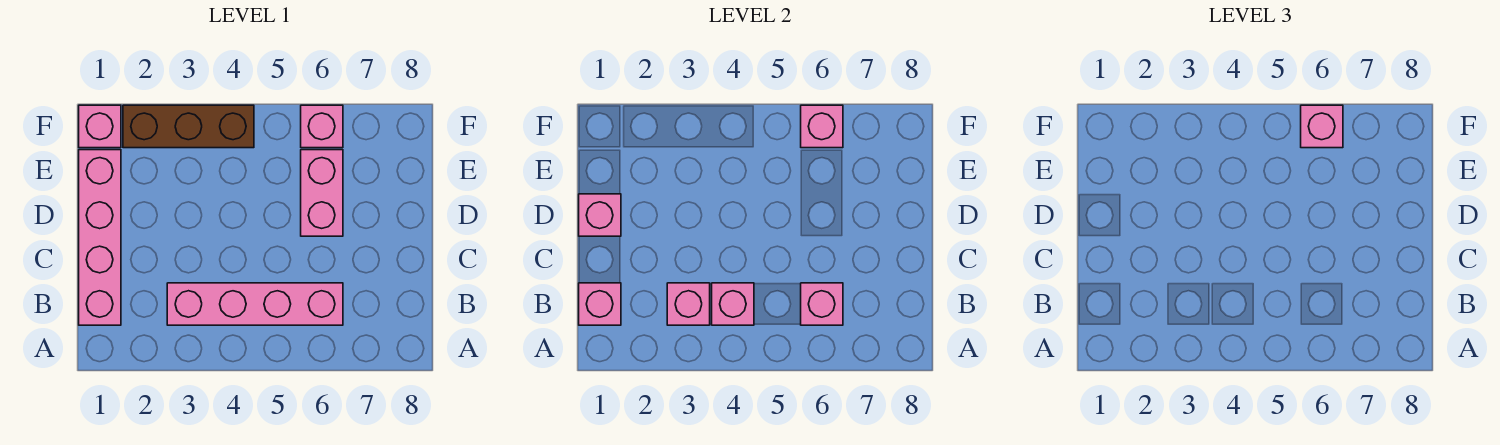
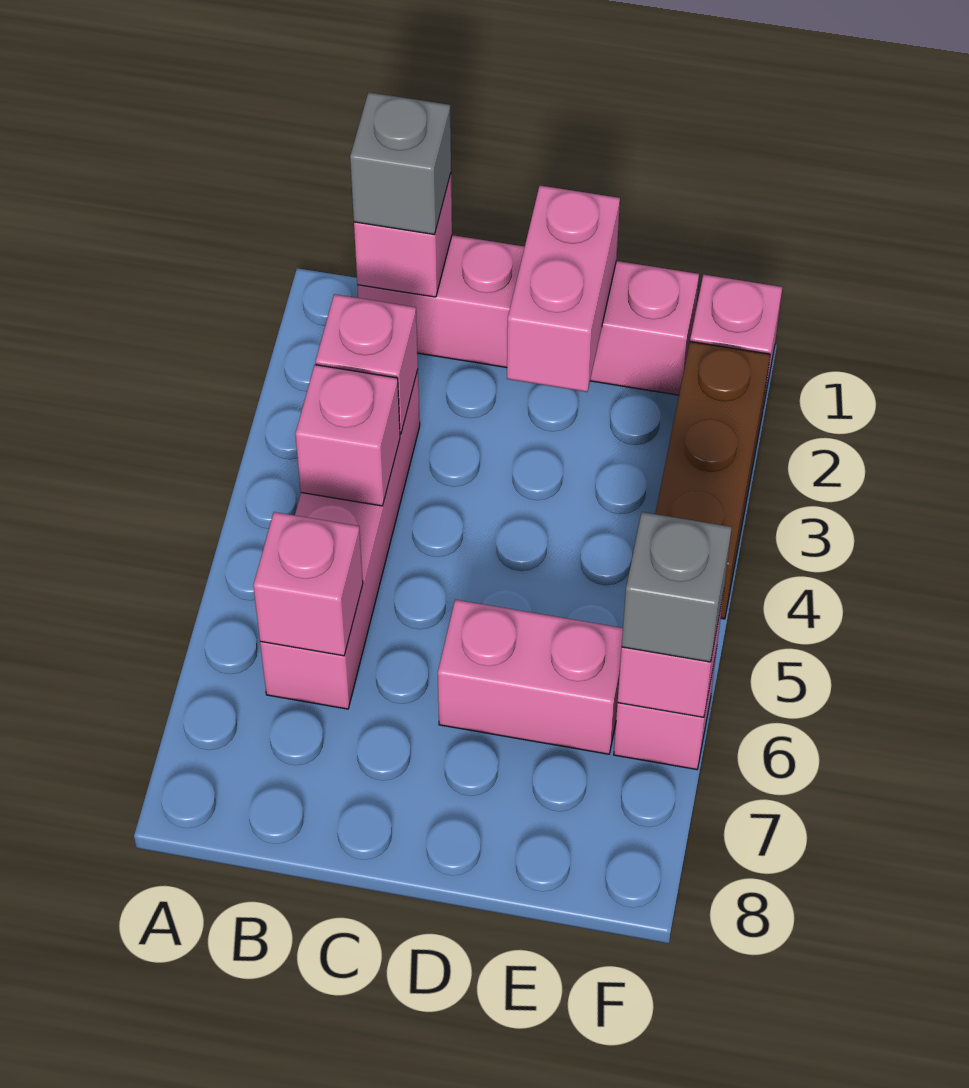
none -> grey brick B1 level 3
pink brick D1 level 2 -> pink brick D1:D2 level 2
pink brick F6 level 3 -> grey brick F6 level 3

